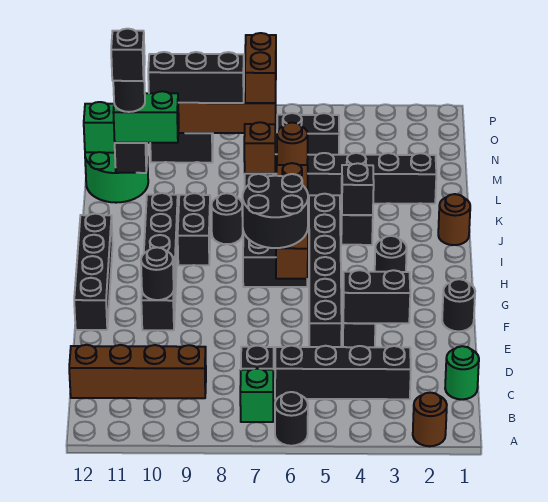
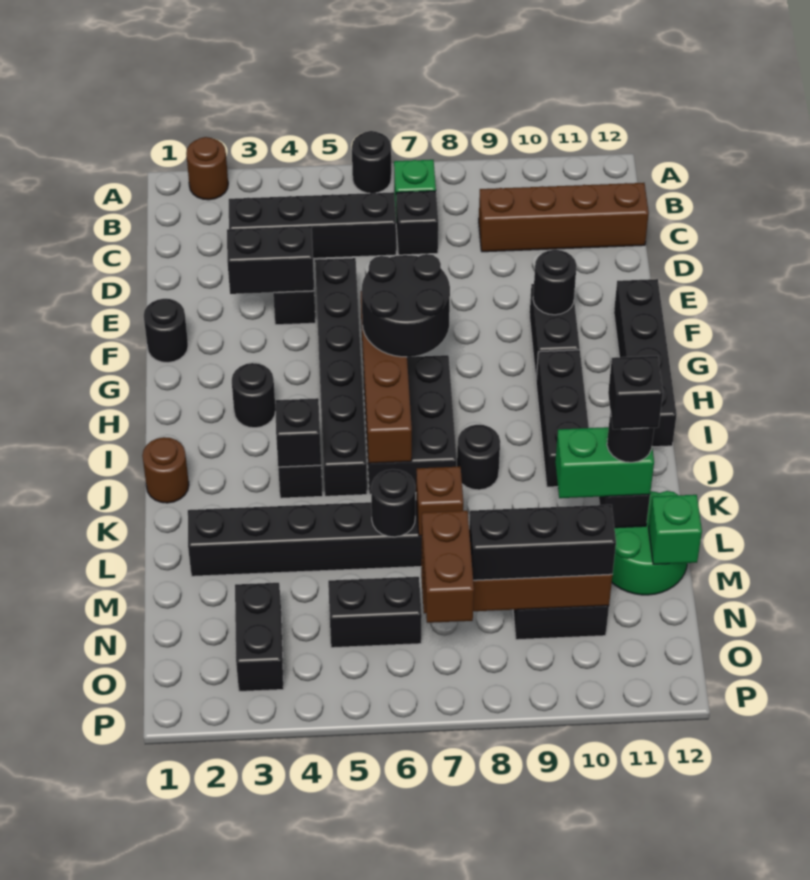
green round brick C1 level 1 -> none
black brick I9:J9 level 1 -> black brick N3:O3 level 1
brown round brick L6 level 2 -> black round brick L6 level 2

